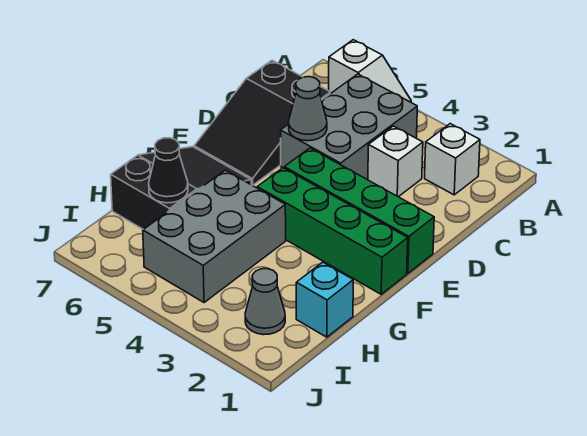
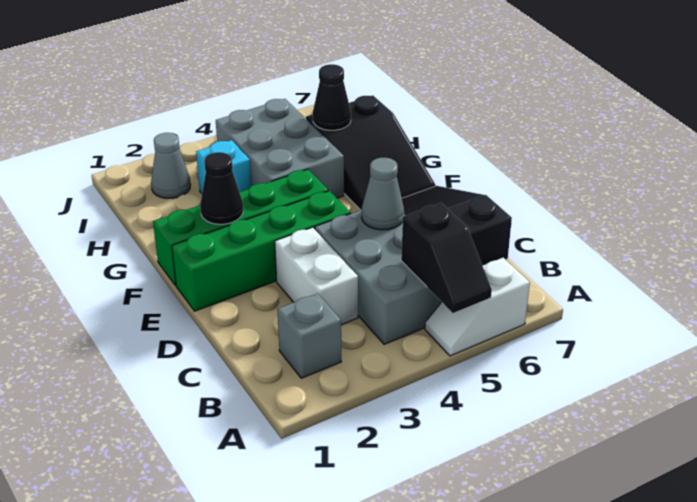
none -> black slope A5:B5 level 2 top B
white brick B2 level 1 -> grey brick B2 level 1
white brick C3 level 1 -> white brick C3:D3 level 1
none -> black cone F2 level 2
cyan brick H1 level 1 -> cyan brick H3 level 1

